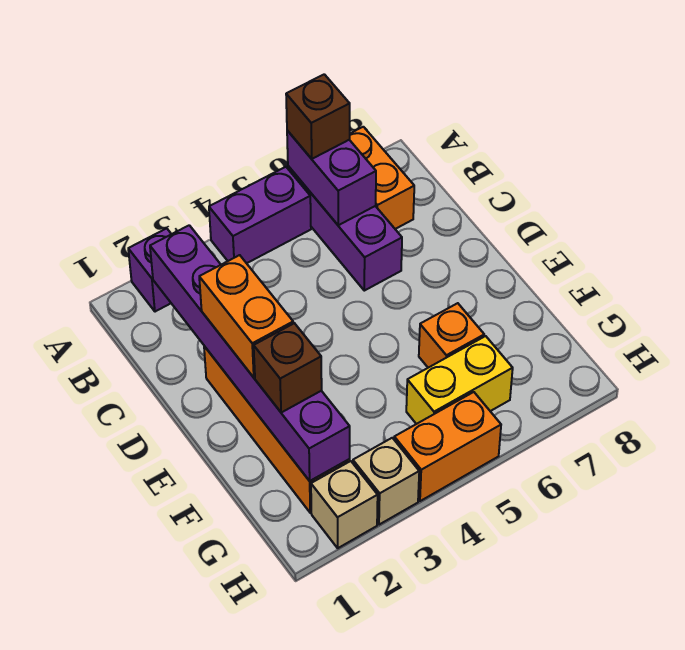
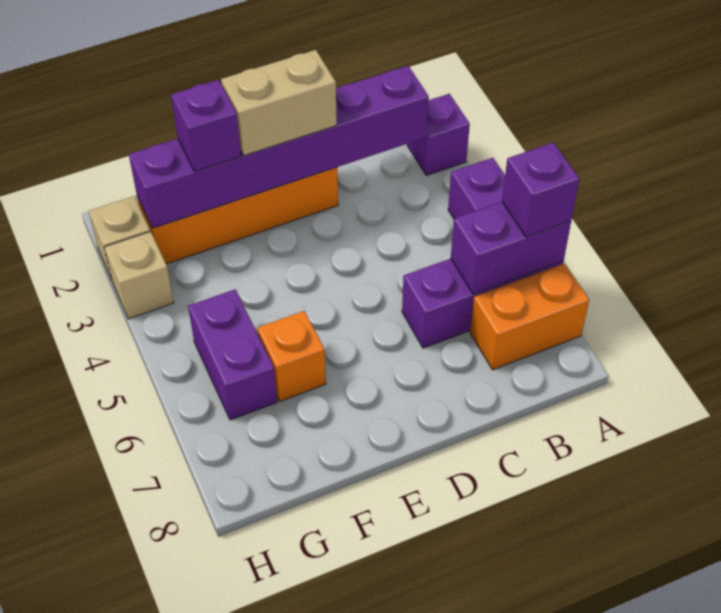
brown brick A6 level 3 -> purple brick A6 level 3
orange brick D2:E2 level 3 -> tan brick D2:E2 level 3
brown brick F2 level 3 -> purple brick F2 level 3
yellow brick G5:G6 level 1 -> purple brick G5:G6 level 1
orange brick H4:H5 level 1 -> none

